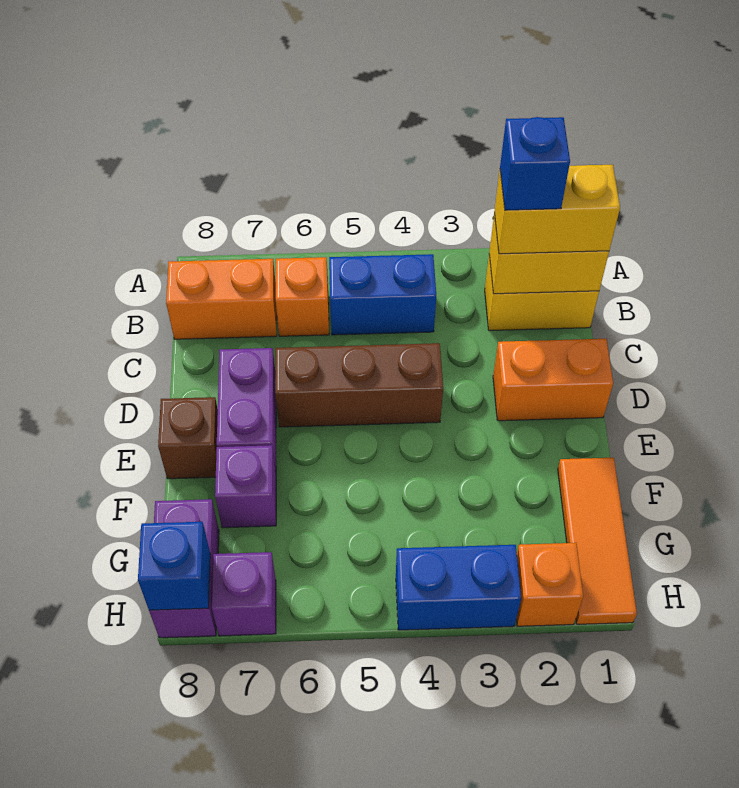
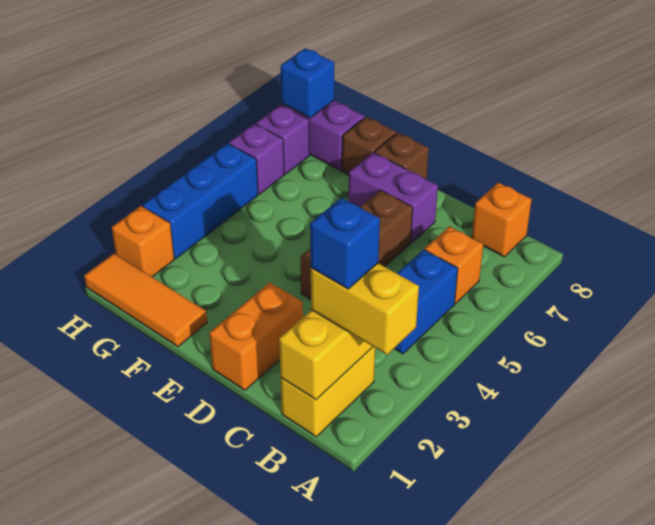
yellow brick B1:B2 level 3 -> yellow brick A2:B2 level 3
orange brick B7:B8 level 1 -> orange brick B8 level 1
purple brick F7 level 1 -> purple brick H6 level 1
none -> brown brick F8 level 1
blue brick H3:H4 level 1 -> blue brick H3:H5 level 1

